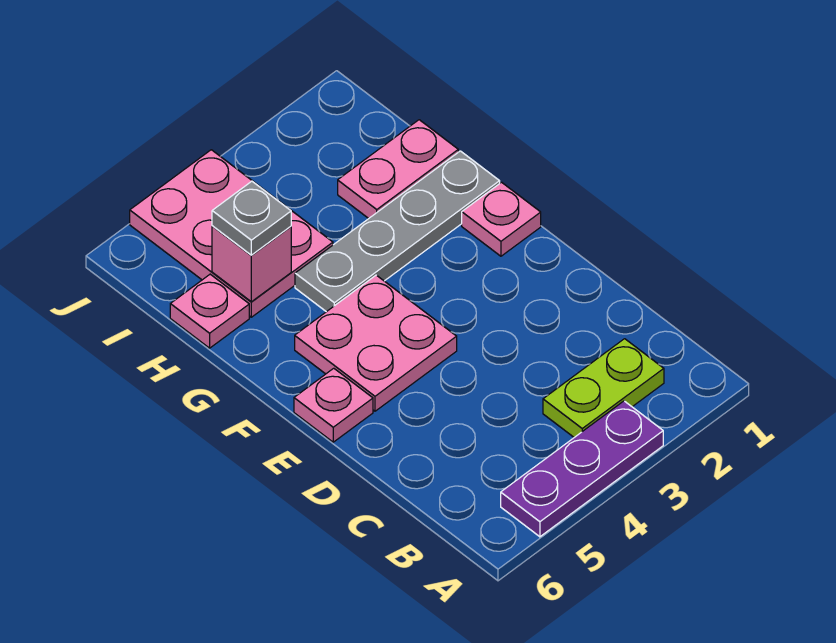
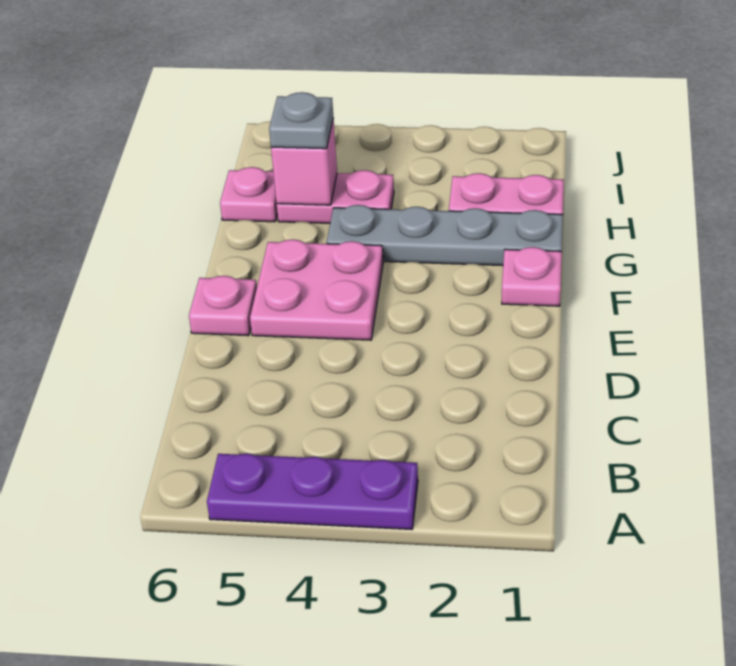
lime plate B2:B3 level 1 -> none
pink plate H4:J5 level 1 -> pink plate H4:H5 level 1

